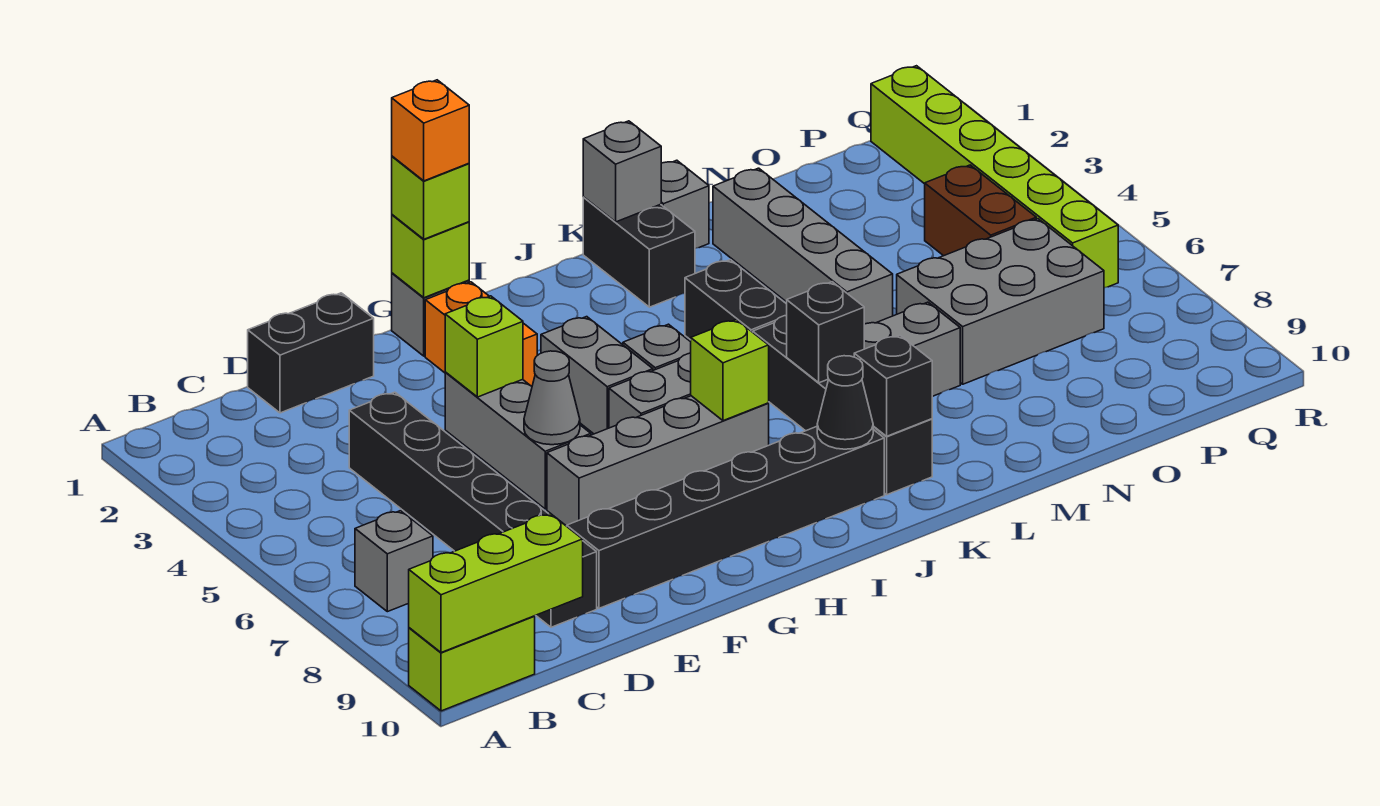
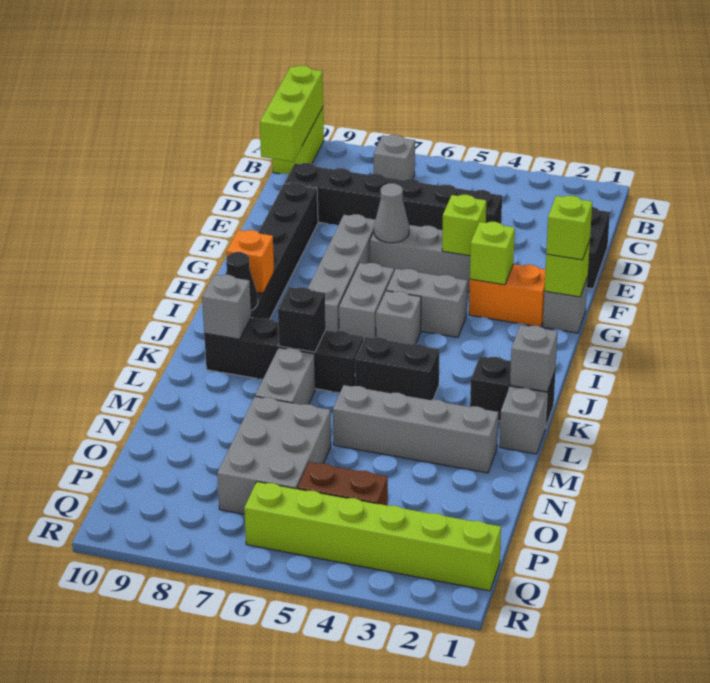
orange brick G1 level 4 -> orange brick I9 level 2
lime brick I7 level 2 -> lime brick G3 level 2
black brick K9 level 2 -> grey brick K9 level 2

